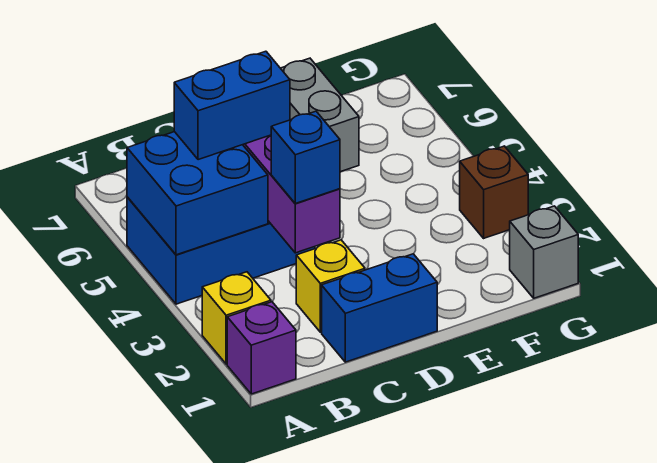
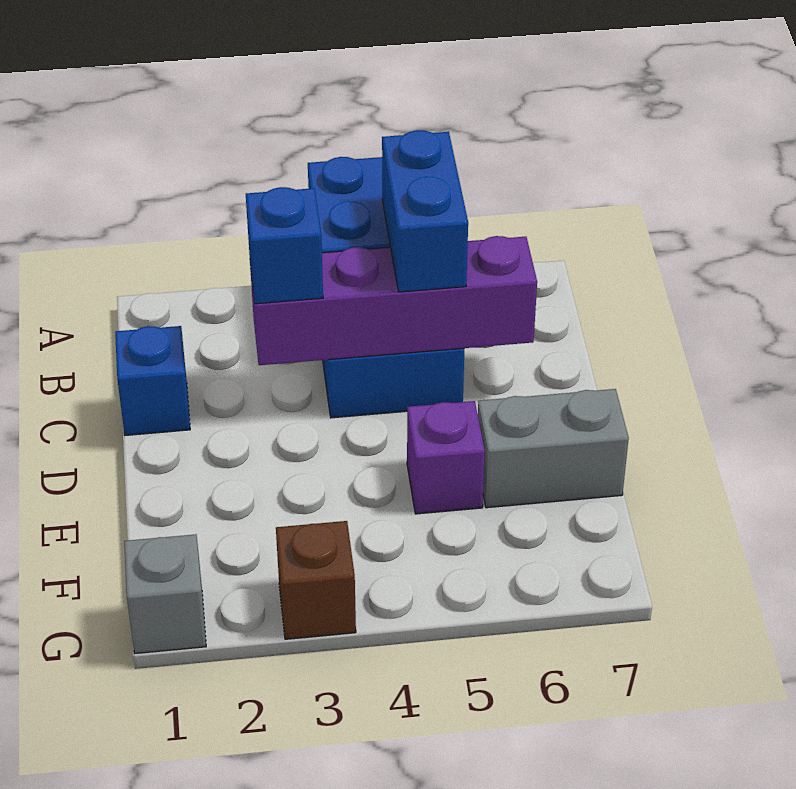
purple brick A1 level 1 -> purple brick E5 level 1
yellow brick A2 level 1 -> none
blue brick C1:D1 level 1 -> blue brick C1 level 1
yellow brick C2 level 1 -> none

